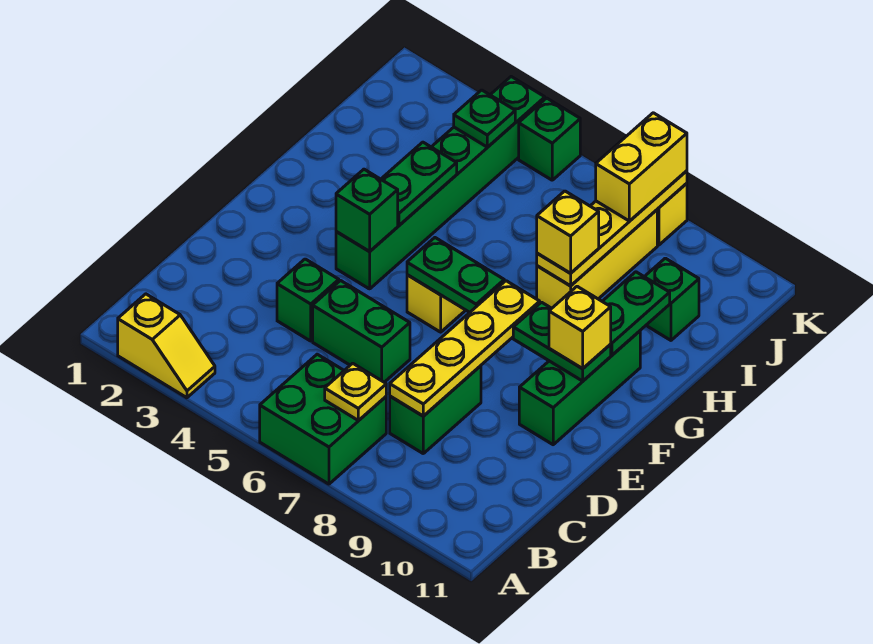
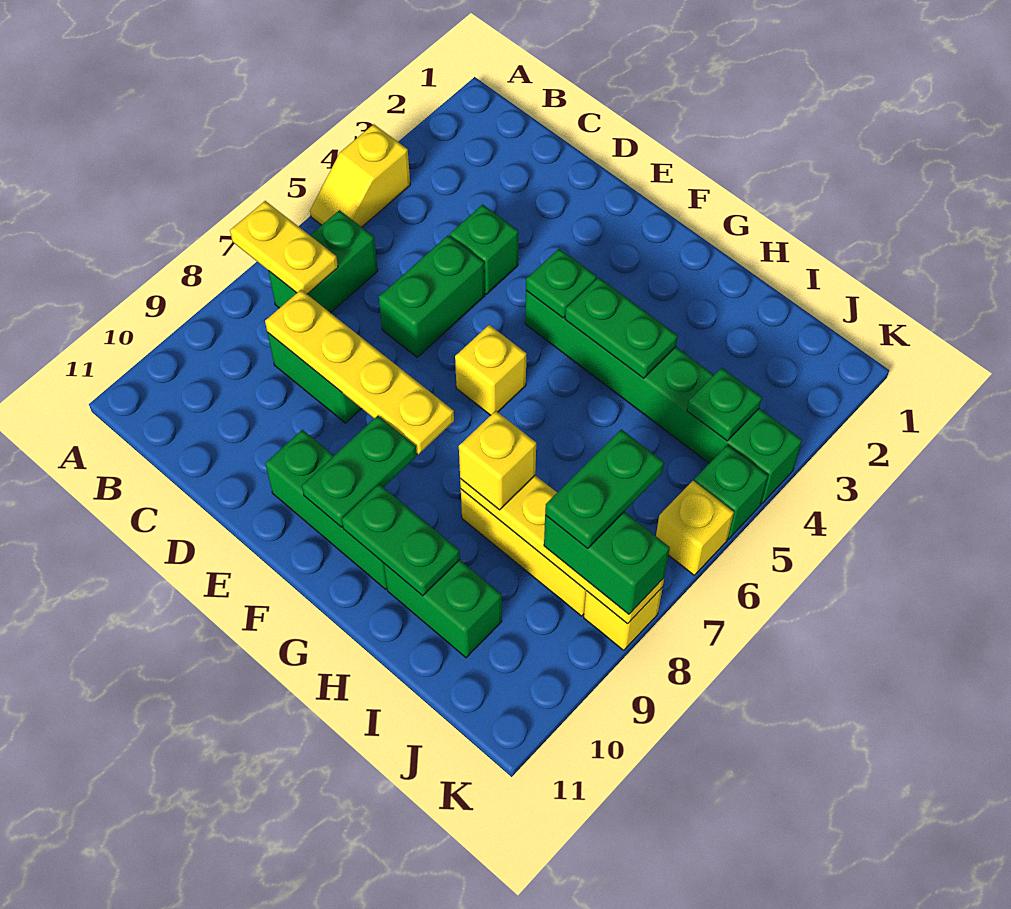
yellow slope A2:A3 level 1 top 2 -> yellow slope A4:A5 level 1 top 4
green brick A6:B7 level 1 -> green brick B6:B7 level 1
yellow plate B7 level 2 -> yellow plate A7:B7 level 2
green brick F4 level 2 -> green plate F4 level 2
green plate F6:F7 level 2 -> green plate J7:J8 level 4
yellow brick F10 level 3 -> yellow brick K6 level 1
green brick I10 level 1 -> green brick H10:I10 level 1
yellow brick J8:K8 level 3 -> green brick J8:K8 level 3

